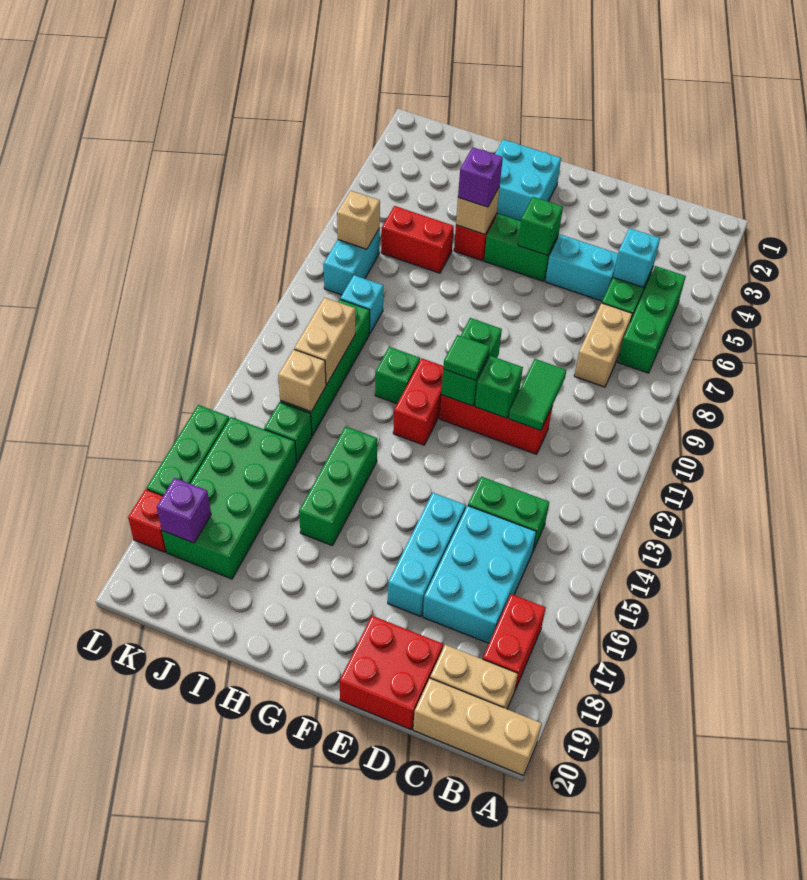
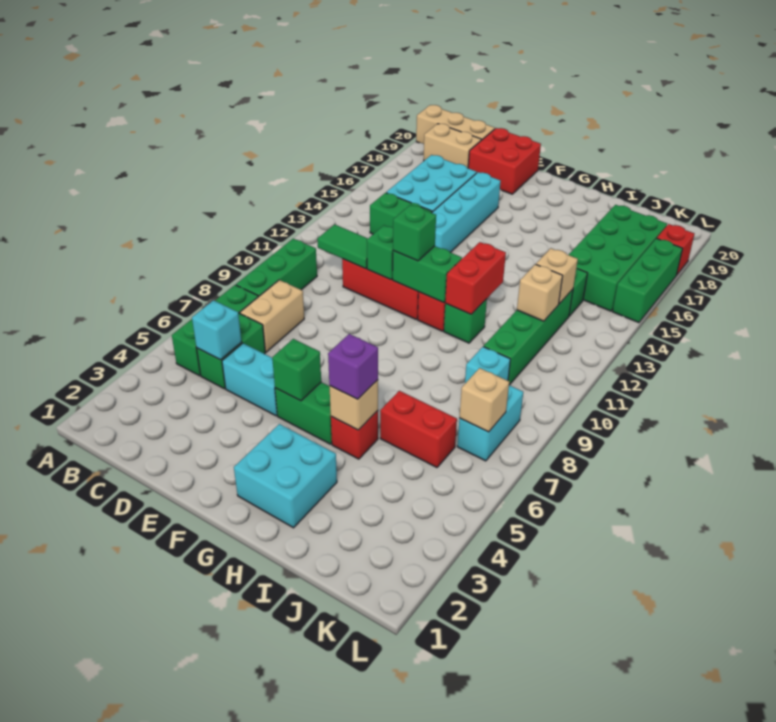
red brick B17:B18 level 1 -> red brick H11:H12 level 2
green tile D10:D11 level 2 -> green tile C11:D11 level 2
cyan brick E15:E17 level 1 -> cyan brick E14:E17 level 1
green brick F10:F11 level 2 -> green brick F11:G11 level 2
green tile F11 level 3 -> green brick F11 level 3
green brick H14:H16 level 1 -> green brick B8:B10 level 1
tan brick J11:J12 level 2 -> tan brick J12 level 2
purple brick K18 level 2 -> none

